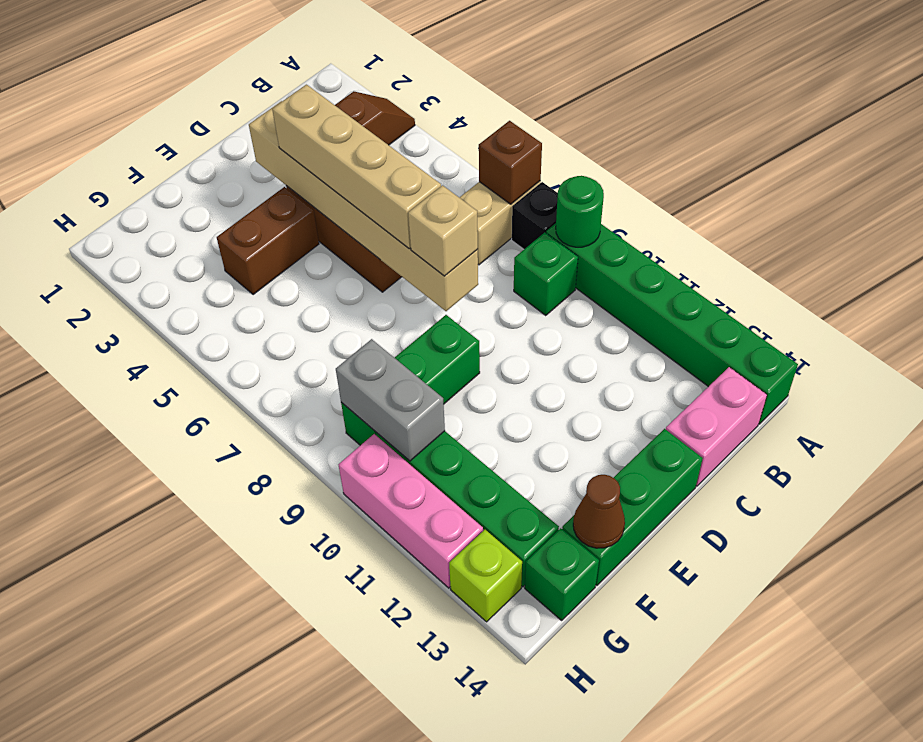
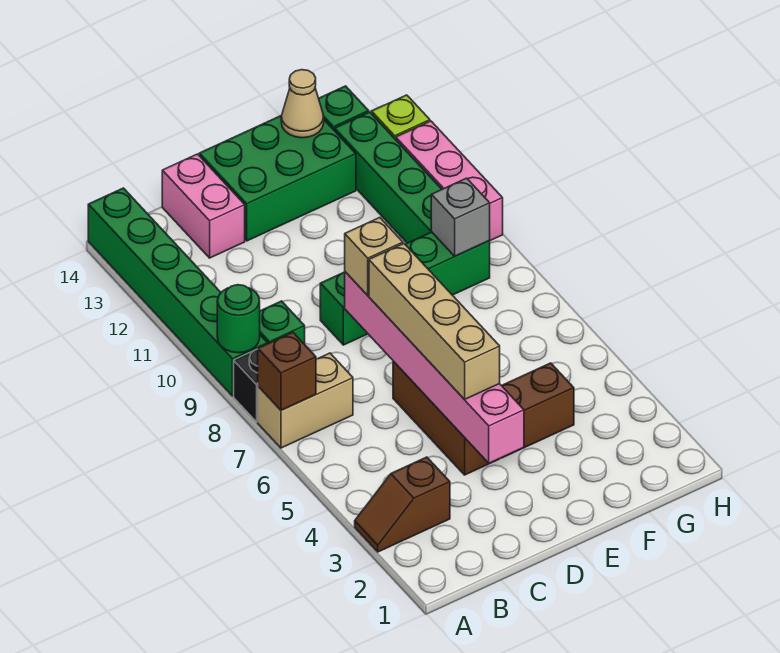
pink brick B14:C14 level 1 -> pink brick C13:C14 level 1
tan brick D3:D8 level 2 -> pink brick D3:D8 level 2
green brick D14:F14 level 1 -> green brick D13:F14 level 1
green brick E9:G9 level 1 -> green brick D9:G9 level 1
brown cone F14 level 2 -> tan cone F14 level 2
grey brick G9:G10 level 2 -> grey brick G9 level 2

